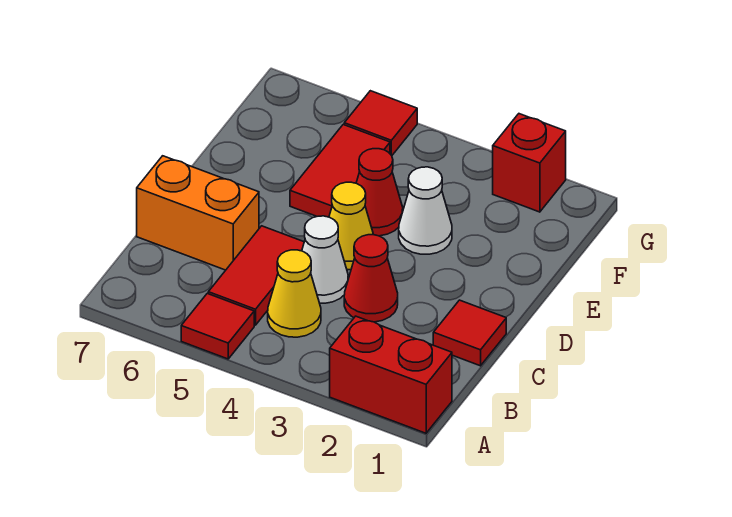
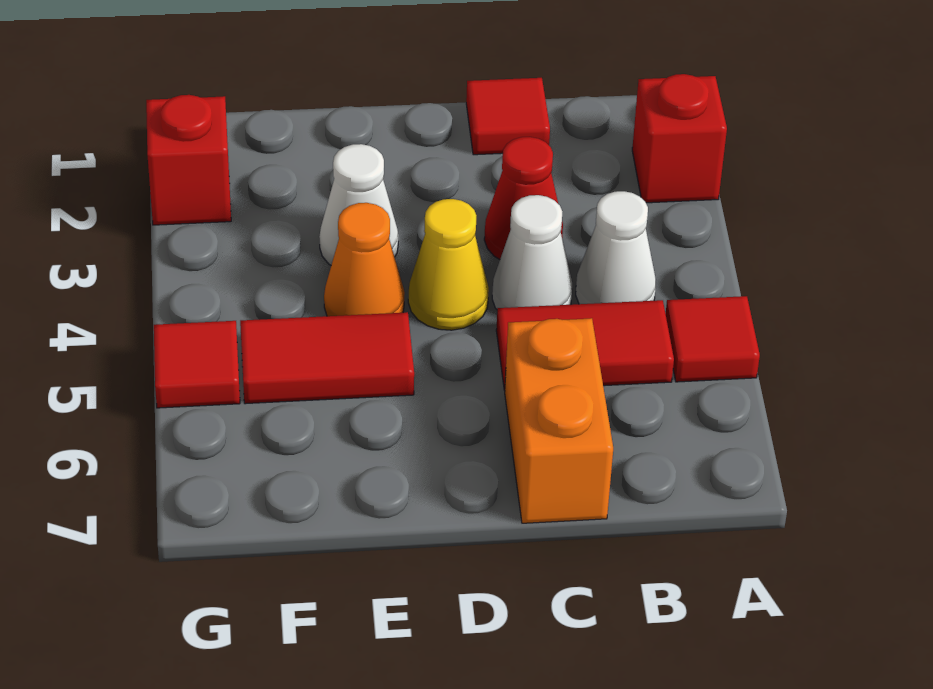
red brick A1:A2 level 1 -> red brick A2 level 1
yellow cone B4 level 1 -> white cone B4 level 1
red cone E4 level 1 -> orange cone E4 level 1

